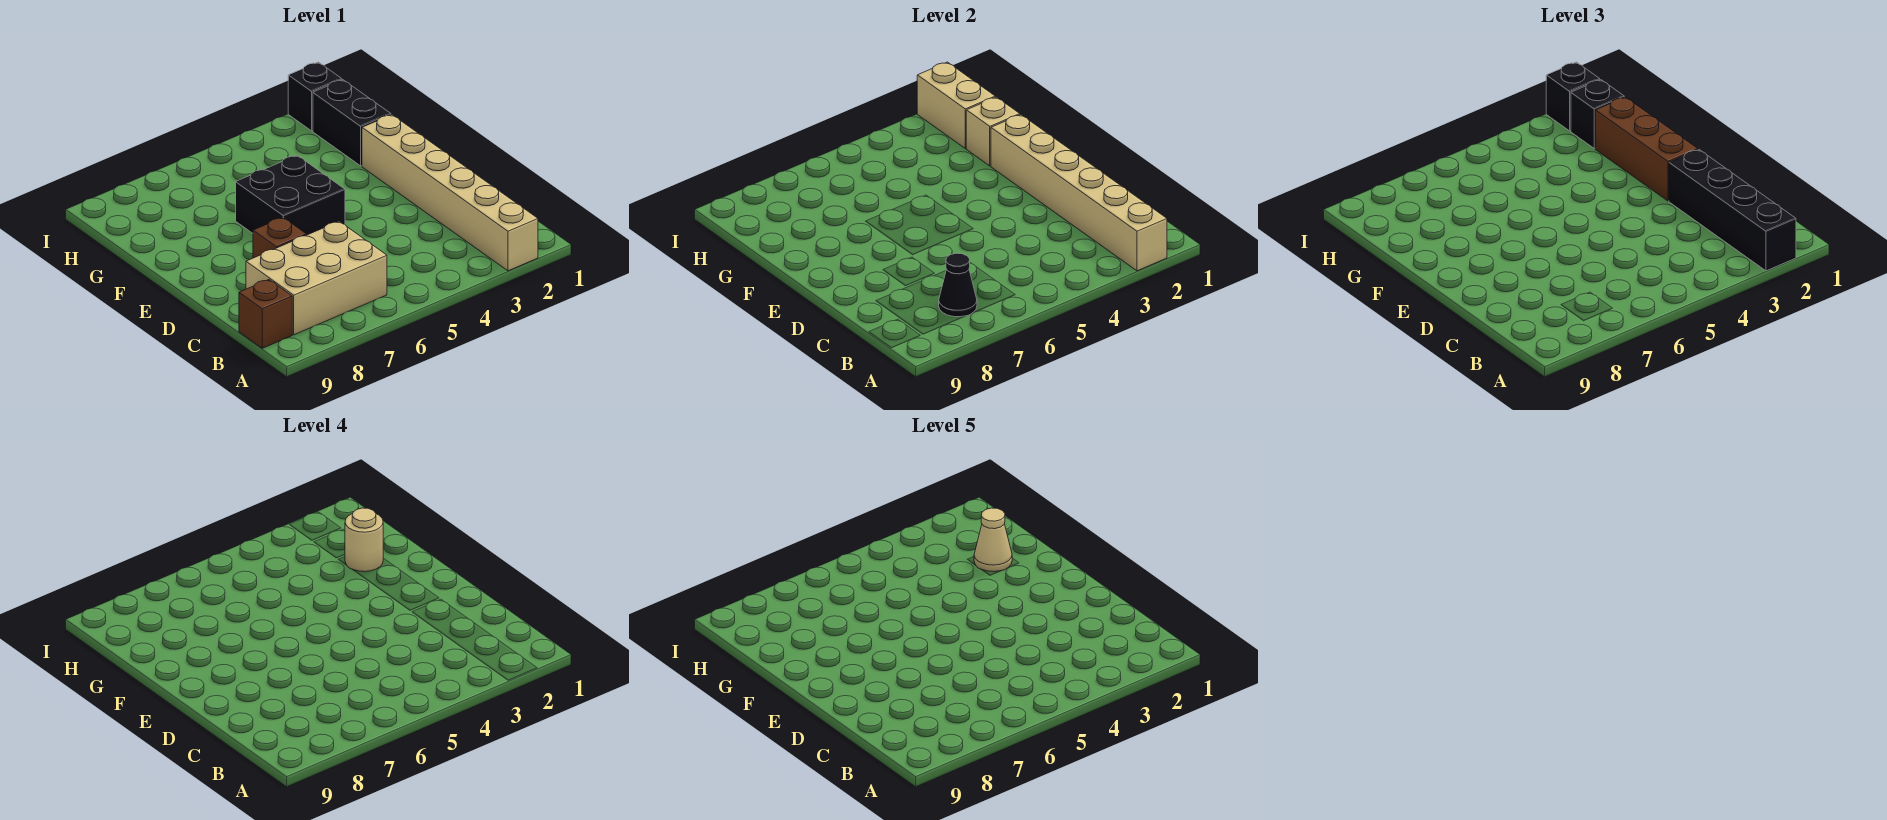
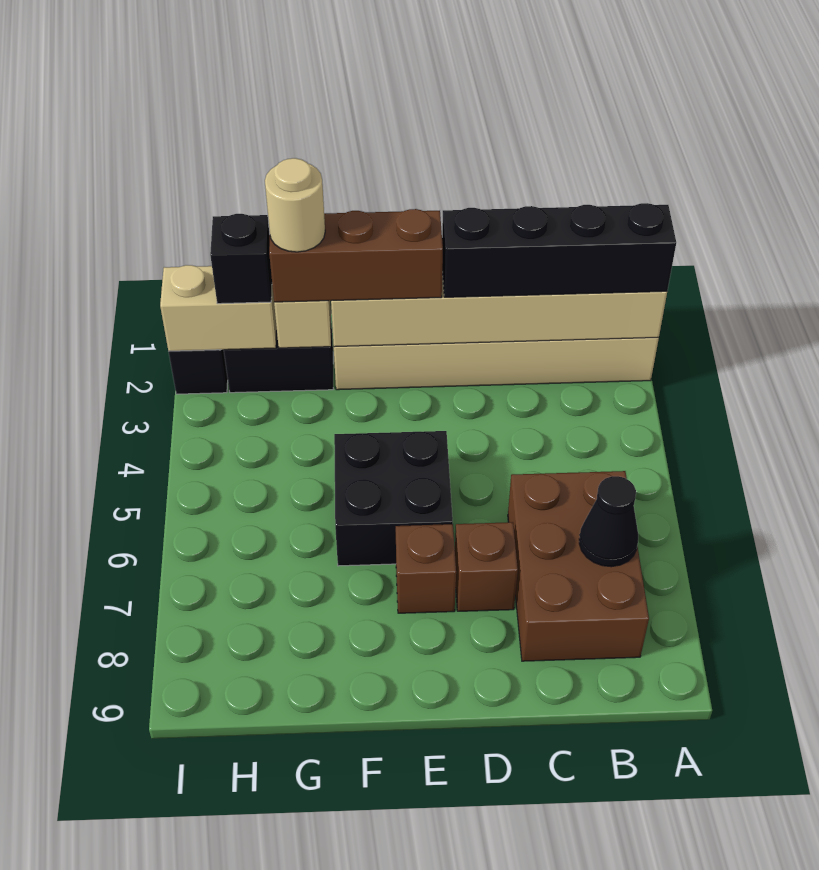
tan brick B6:C8 level 1 -> brown brick B6:C8 level 1
brown brick B9 level 1 -> brown brick E7 level 1
tan cone G2 level 5 -> none
black brick I2 level 3 -> none

